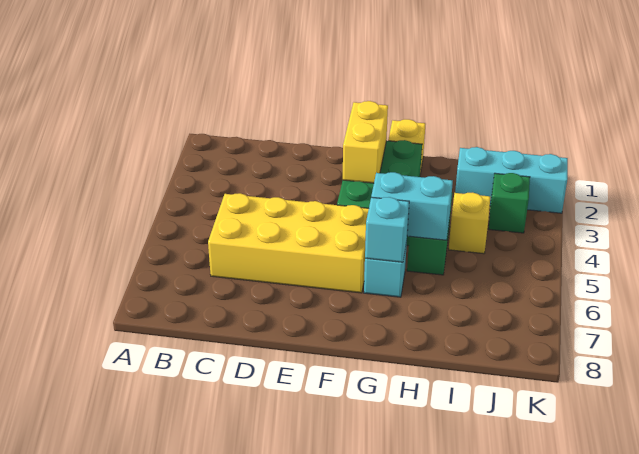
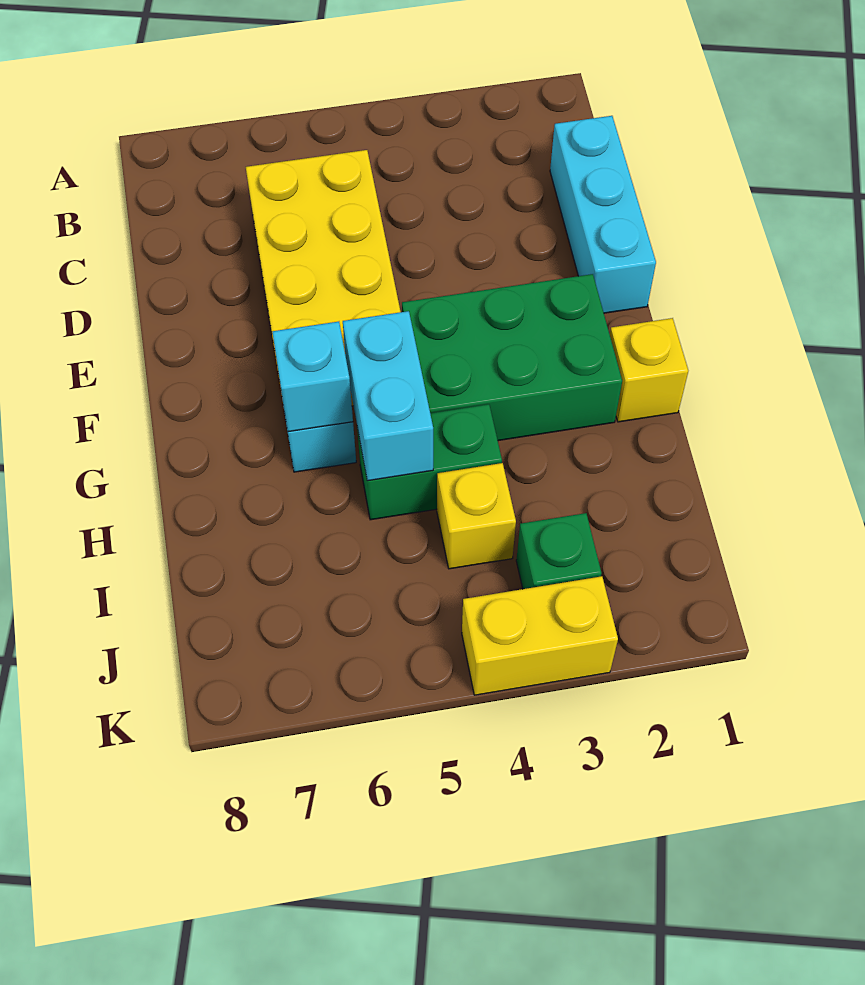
yellow brick F2:F3 level 2 -> yellow brick K3:K4 level 1
cyan brick I2:K2 level 1 -> cyan brick C1:E1 level 1

